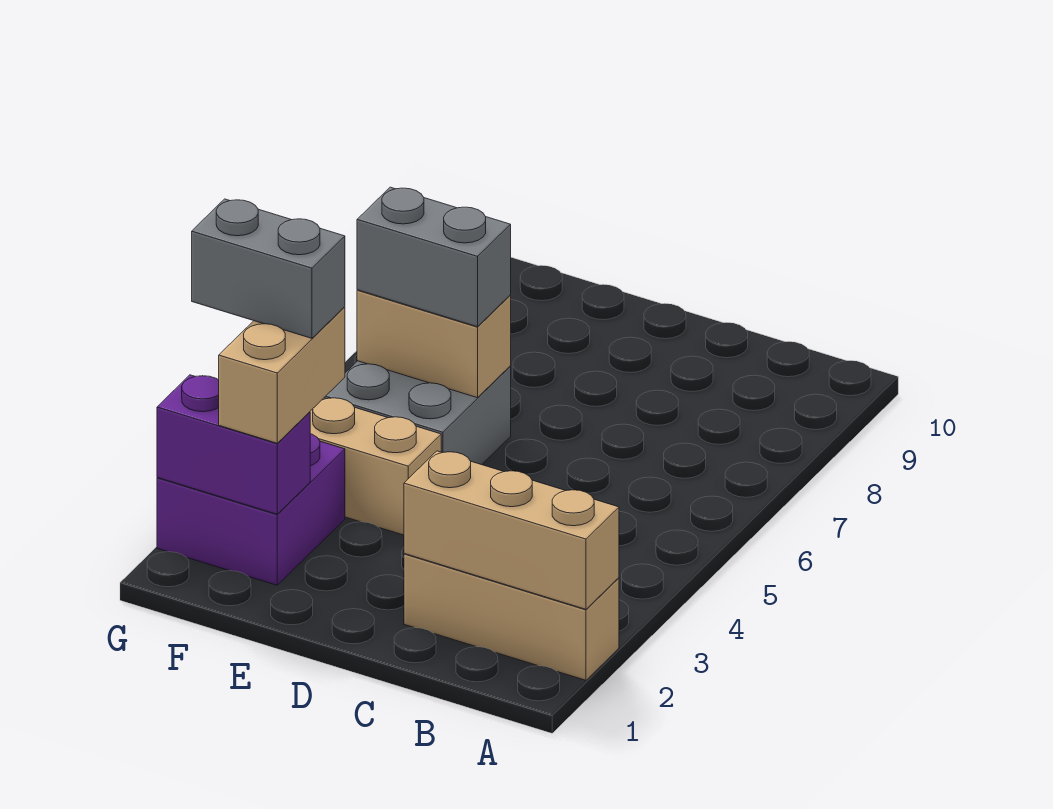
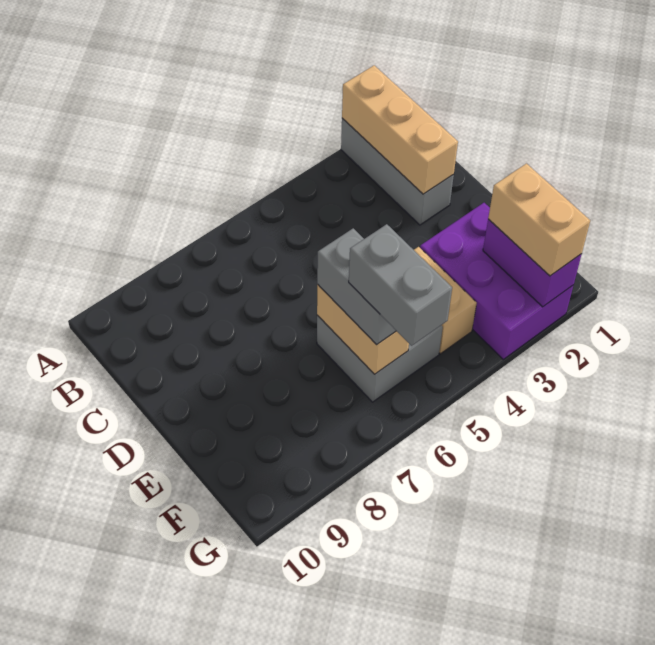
tan brick A2:C2 level 1 -> grey brick A2:C2 level 1
purple brick F2:G3 level 1 -> purple brick E2:G3 level 1
tan brick F2:F3 level 3 -> tan brick F2:G2 level 3
grey brick F3:G3 level 4 -> grey brick F6:G6 level 4

